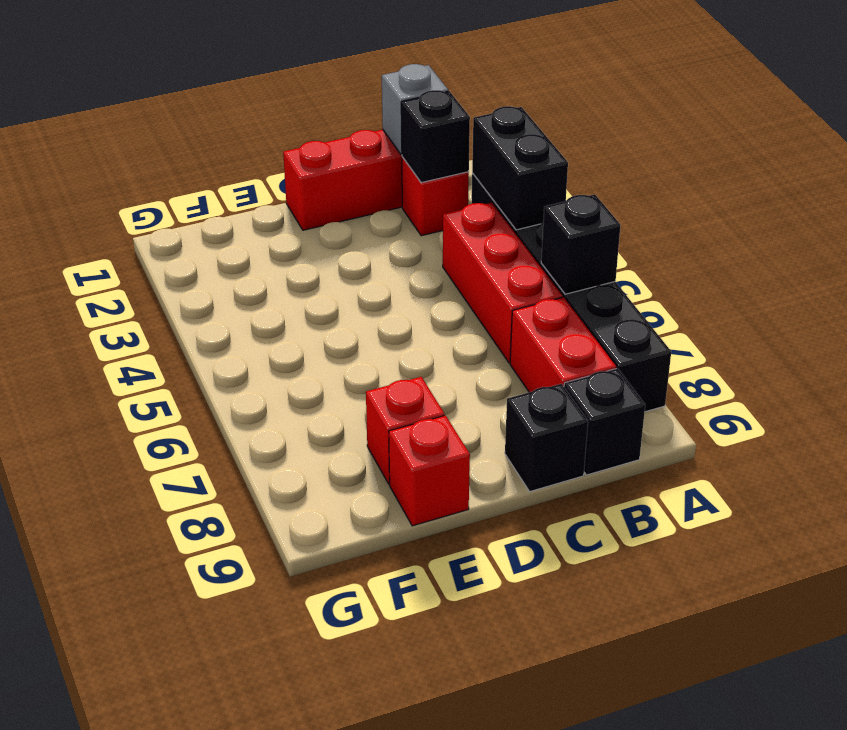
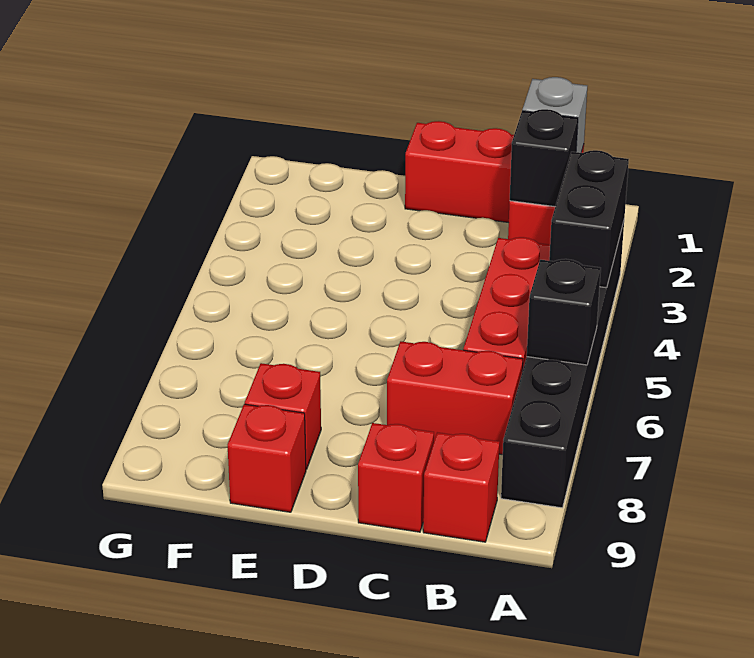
red brick B7:B8 level 1 -> red brick B7:C7 level 1
black brick B9 level 1 -> red brick B9 level 1
black brick C9 level 1 -> red brick C9 level 1

